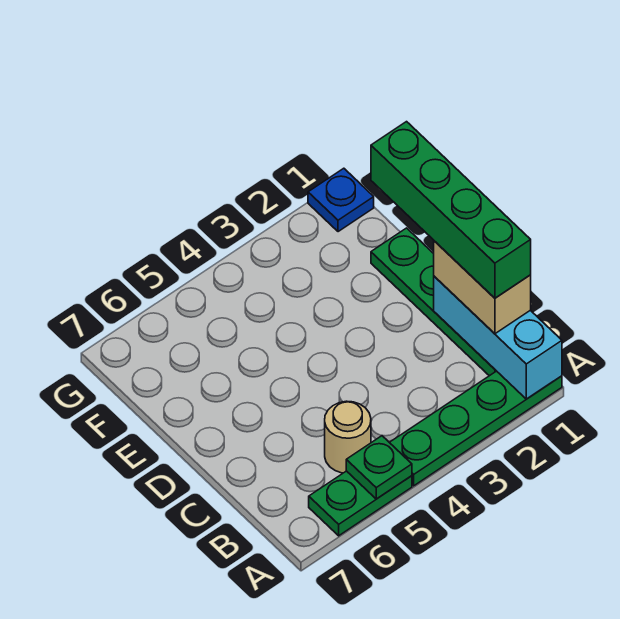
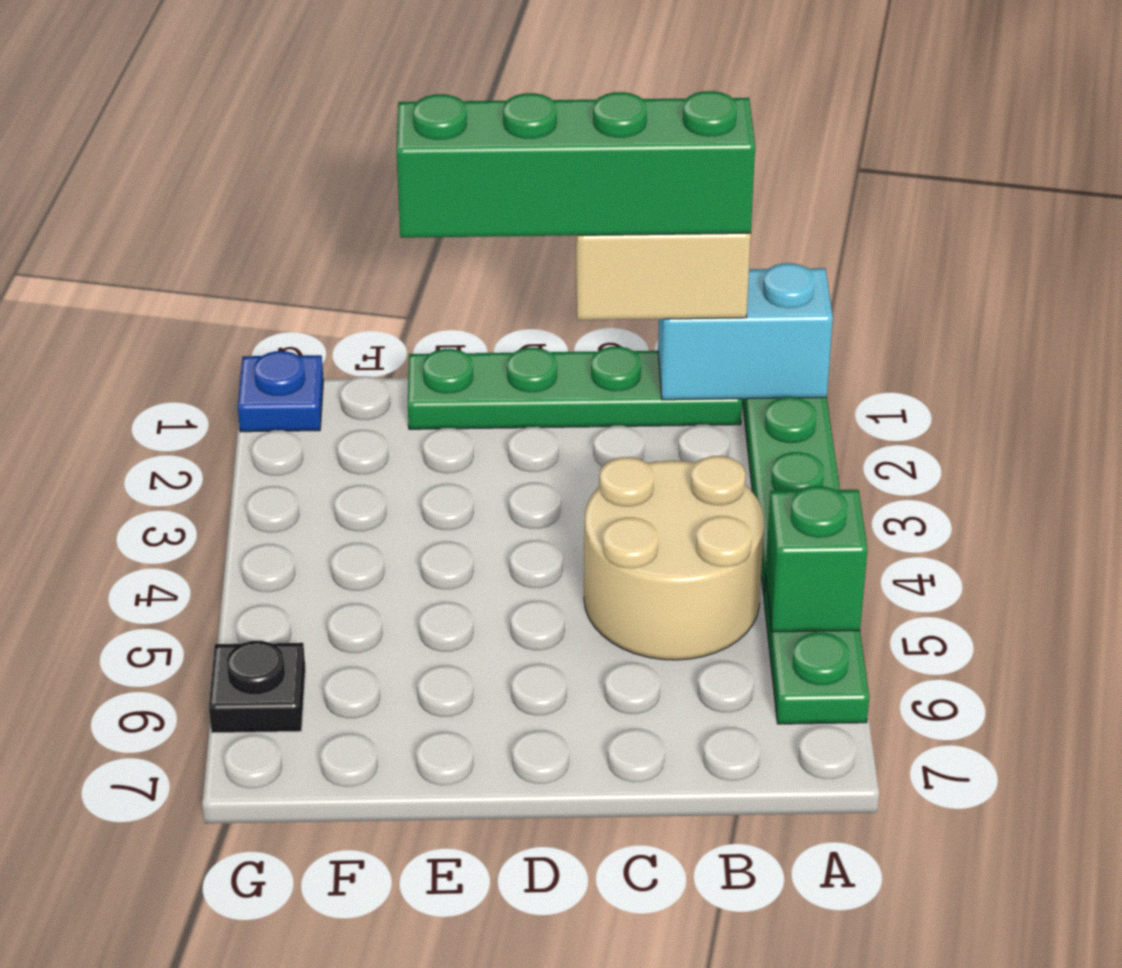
cyan brick A1:C1 level 2 -> cyan brick A1:B1 level 2
green plate A5 level 2 -> green brick A5 level 2
tan round brick B5 level 1 -> tan round brick B4:C5 level 1
none -> black plate G6 level 1

